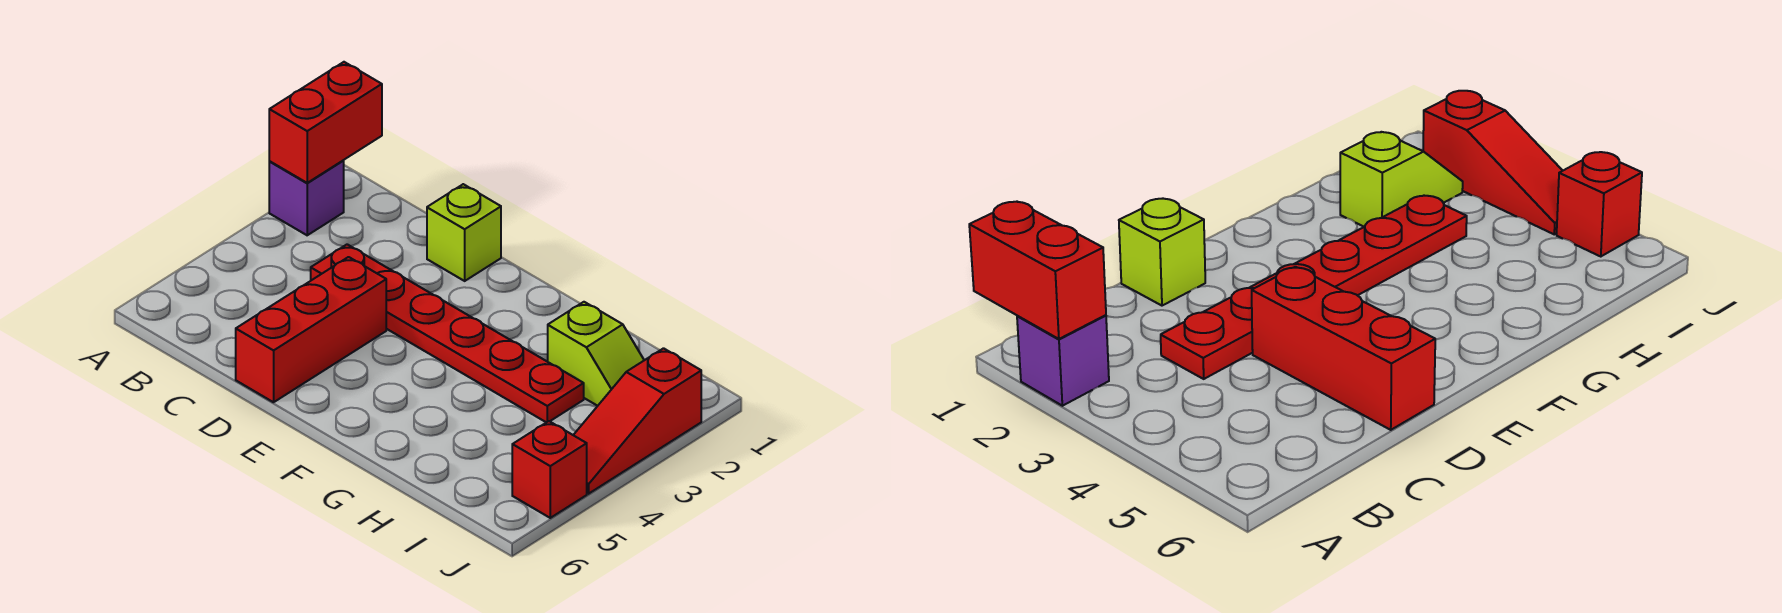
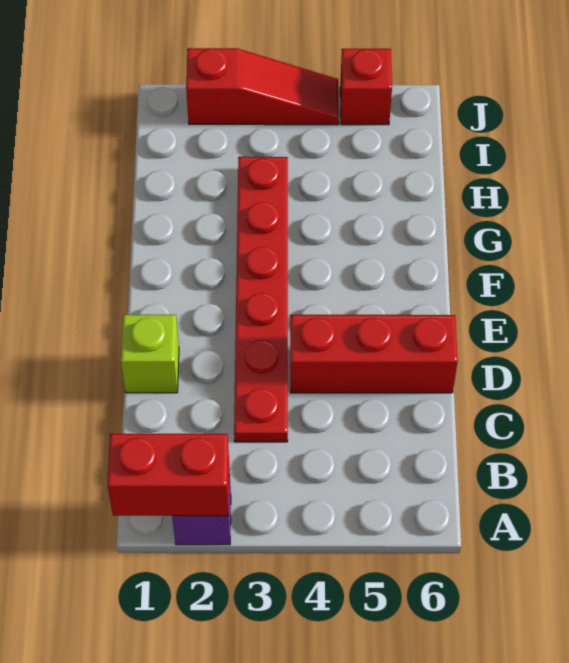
lime slope H2:I2 level 1 top H -> none

